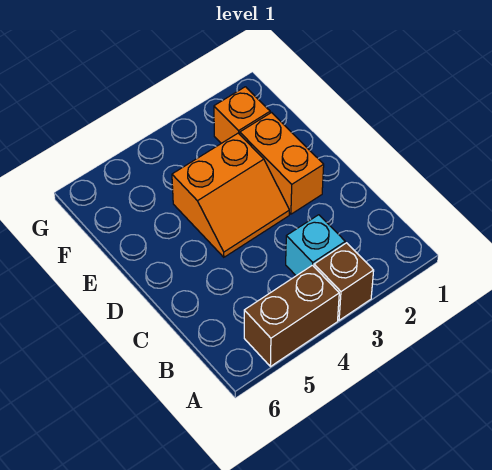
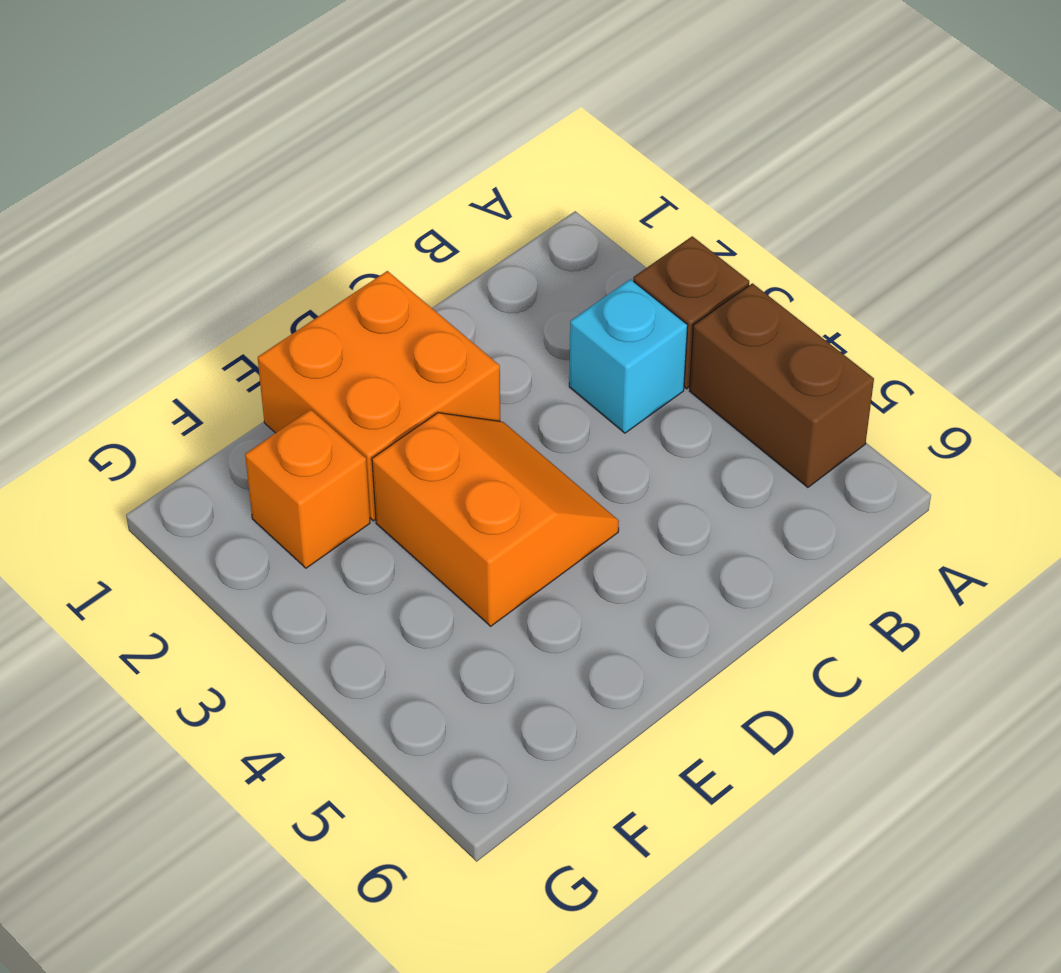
orange brick D2:E2 level 1 -> orange brick D1:E2 level 1

